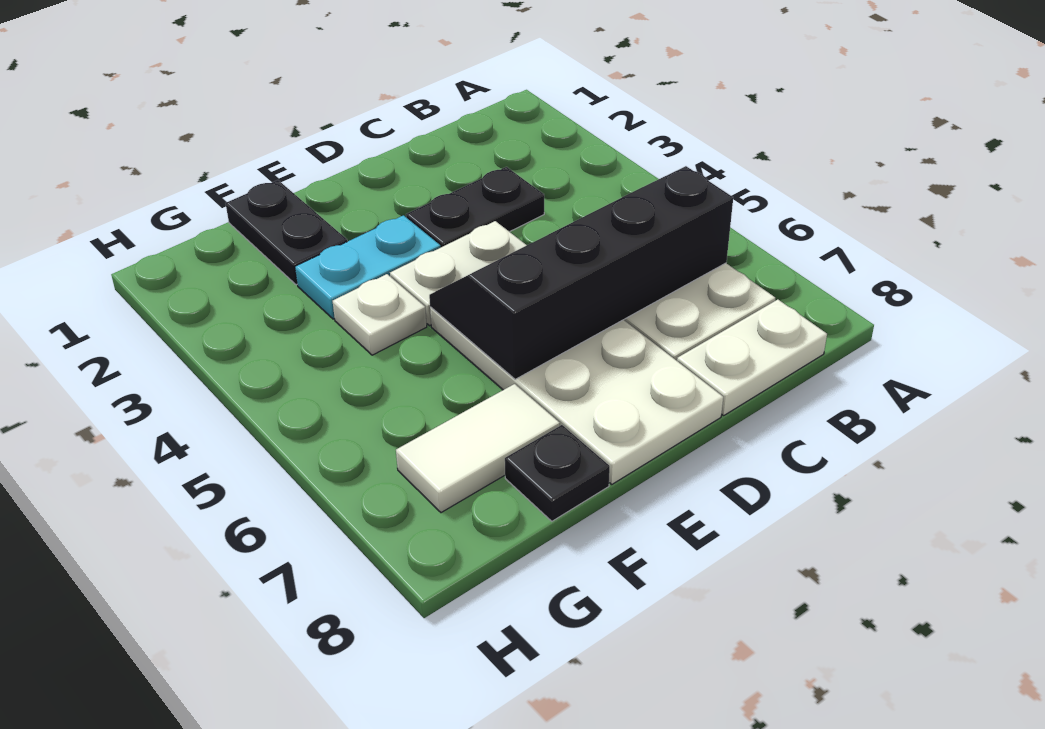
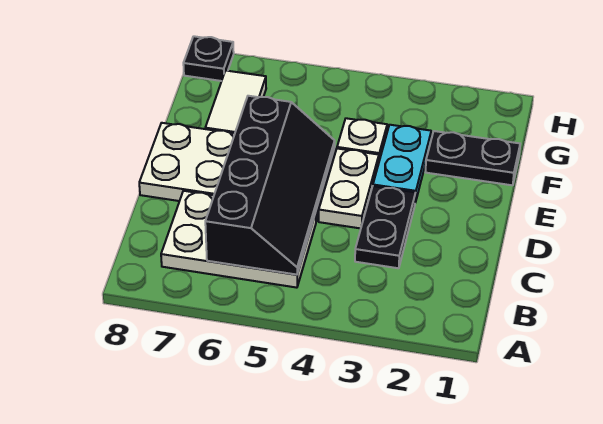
white plate B8:C8 level 1 -> none
black plate F8 level 1 -> black plate H8 level 1

